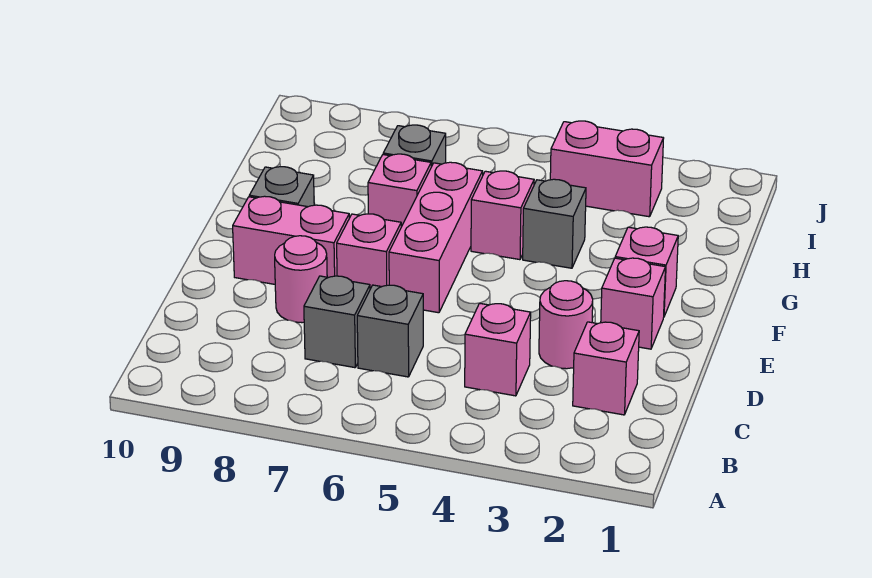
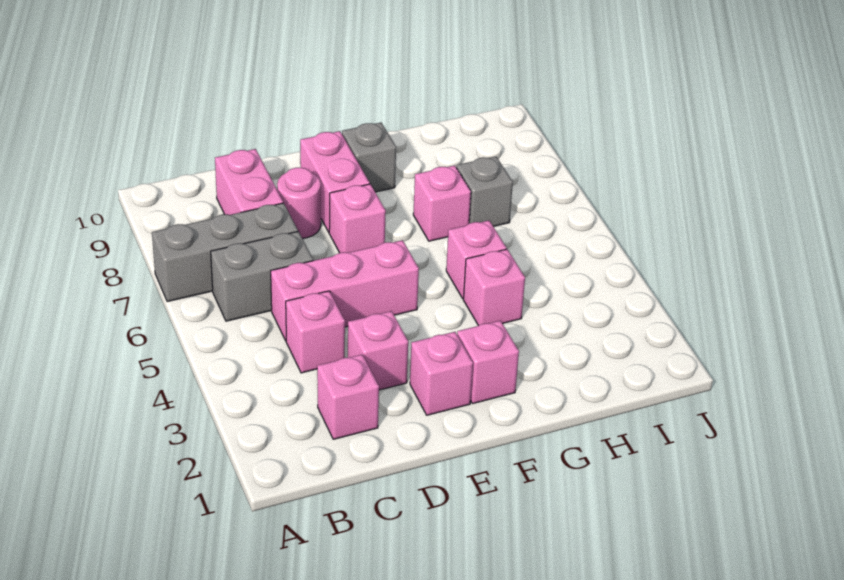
grey brick C6 level 1 -> grey brick B6:C6 level 1
grey brick C7 level 1 -> grey brick A7:C7 level 1
pink round brick D3 level 1 -> pink brick D3 level 1
pink brick E6:G6 level 1 -> pink brick C5:E5 level 1
grey brick G4 level 1 -> pink brick G4 level 1
pink brick I3:I4 level 1 -> pink brick C8:C9 level 1

